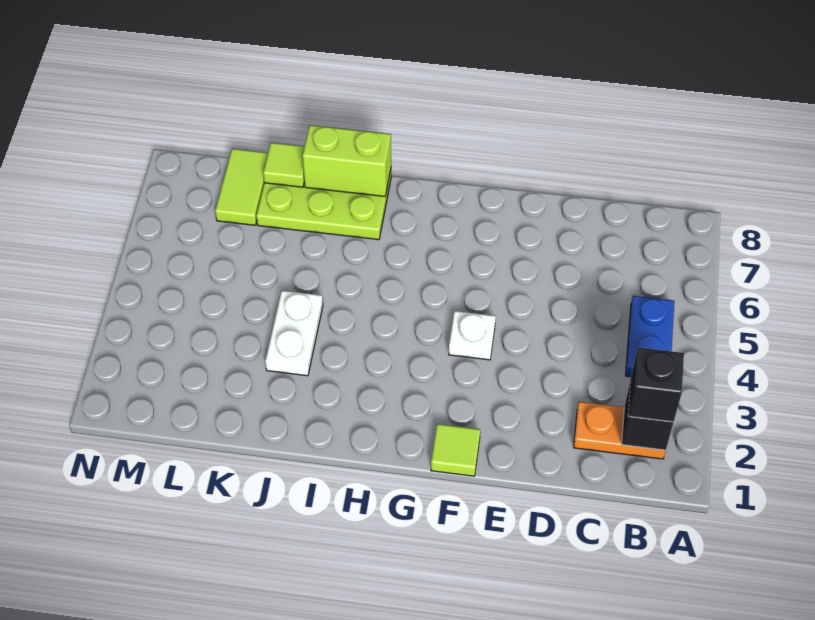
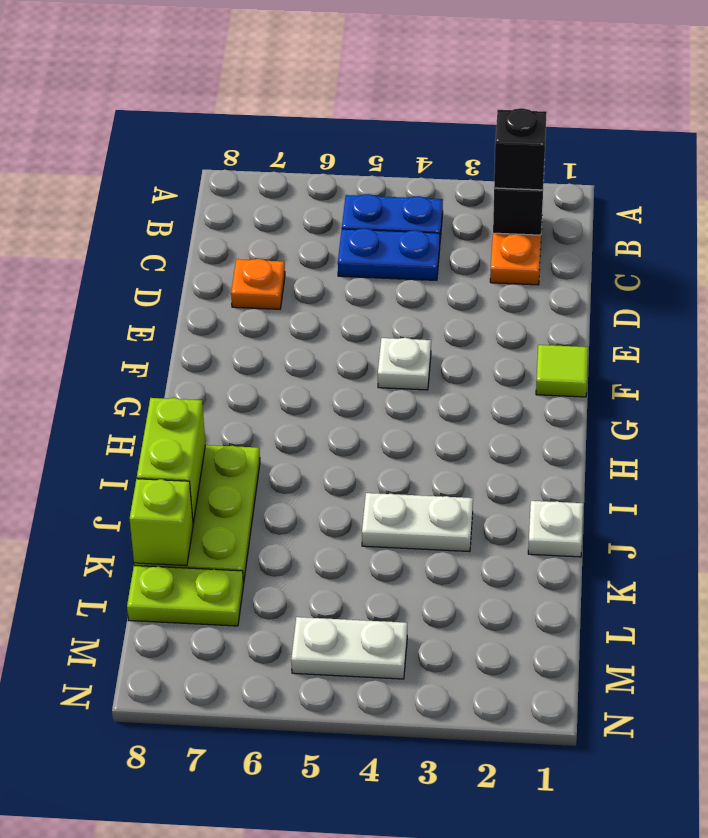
none -> blue plate C4:C5 level 1
none -> orange plate D7 level 1
none -> white plate J1 level 1
lime tile K8 level 2 -> lime brick K8 level 2
lime tile L7:L8 level 1 -> lime plate L7:L8 level 1
none -> white plate M4:M5 level 1

